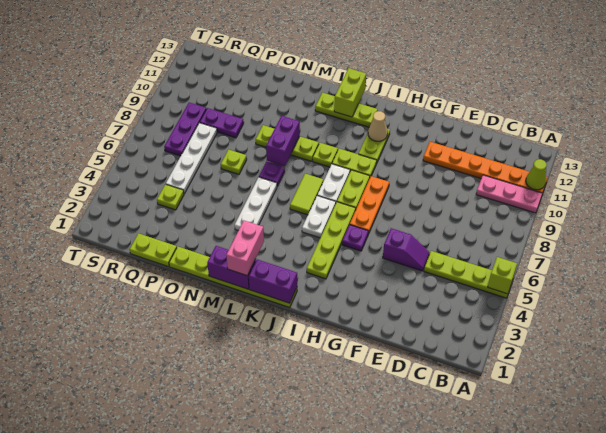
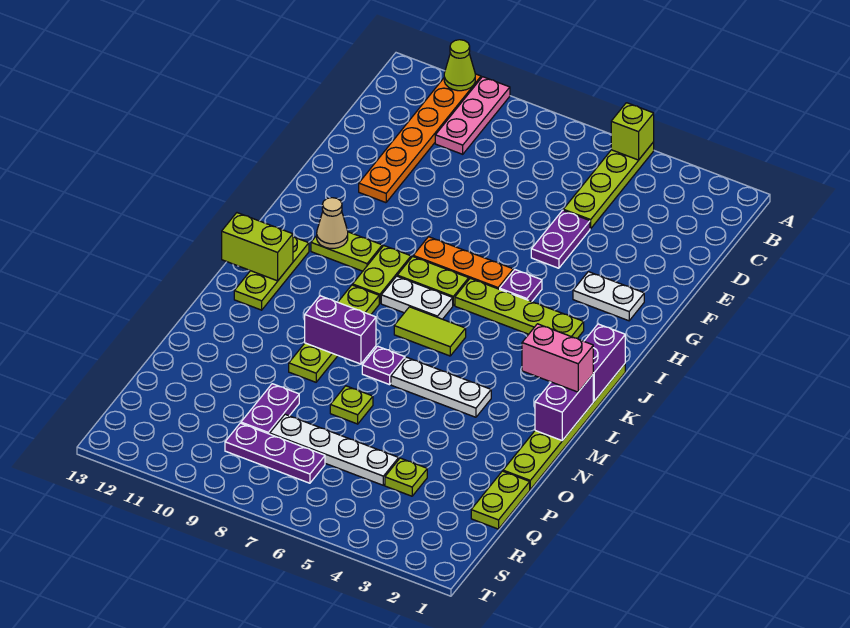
purple slope E5:F5 level 1 top F -> purple plate E5:F5 level 1
white plate J5:J6 level 1 -> white plate G2:G3 level 1

